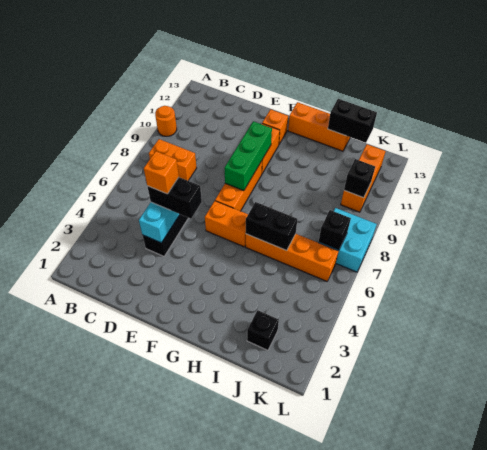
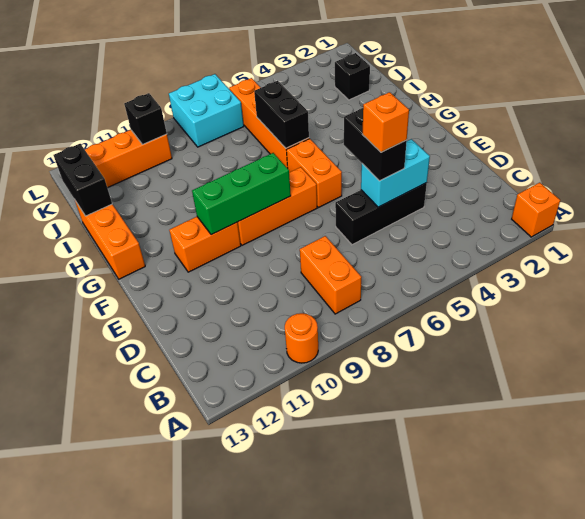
orange brick F12 level 1 -> orange brick A1 level 1
black brick K7 level 2 -> none

